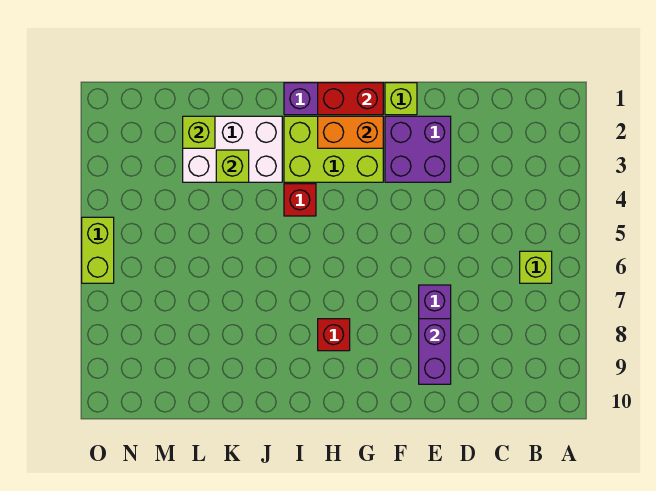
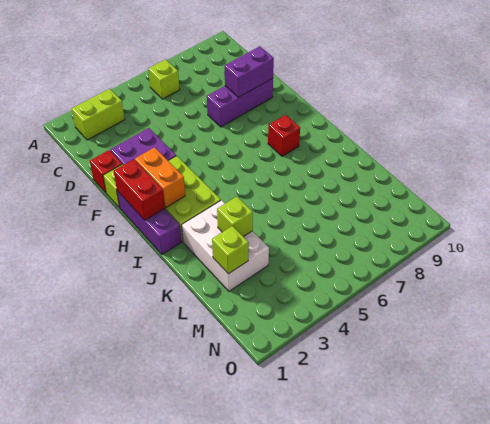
red brick I4 level 1 -> red brick E1 level 1
lime brick O5:O6 level 1 -> lime brick B2:B3 level 1

